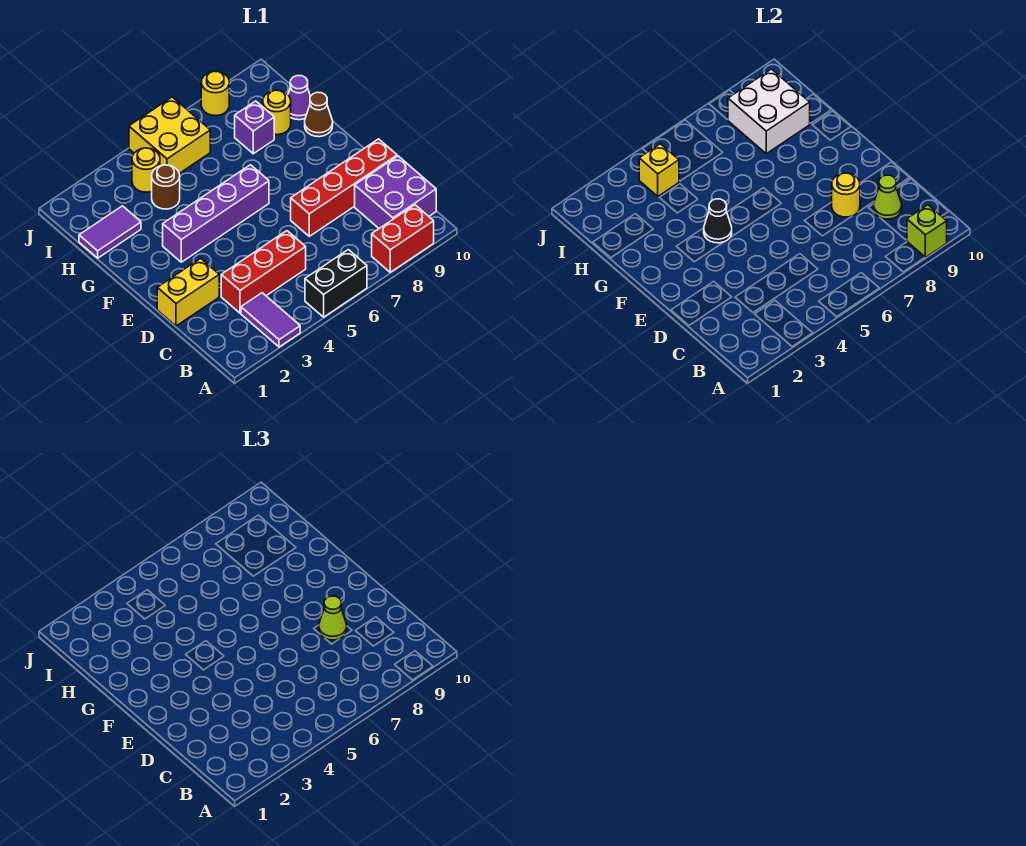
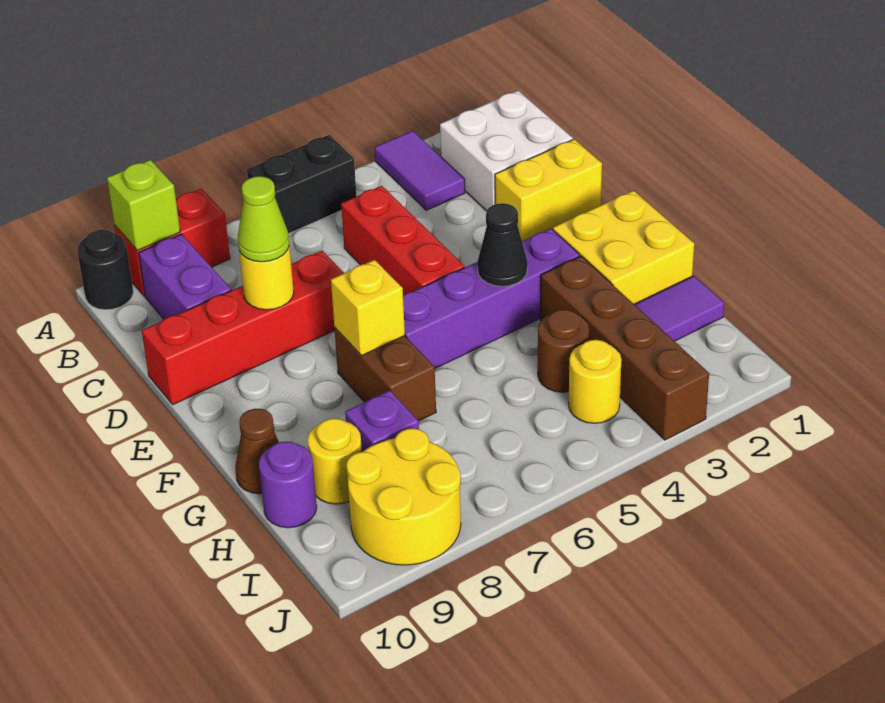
none -> black round brick A10 level 1
purple brick B9:C10 level 1 -> purple brick B9:C9 level 1
red brick C3:C5 level 1 -> red brick C5:E5 level 1
lime cone C9 level 2 -> none
none -> brown brick F7:G7 level 1
none -> brown brick G3:J3 level 1
white brick H8:I9 level 2 -> white brick B1:C2 level 1
purple cone H10 level 1 -> purple round brick H10 level 1
yellow brick I4 level 2 -> yellow brick F7 level 2
yellow brick I5:J6 level 1 -> yellow brick F1:G2 level 1
yellow round brick J8 level 1 -> yellow round brick I8:J9 level 1

